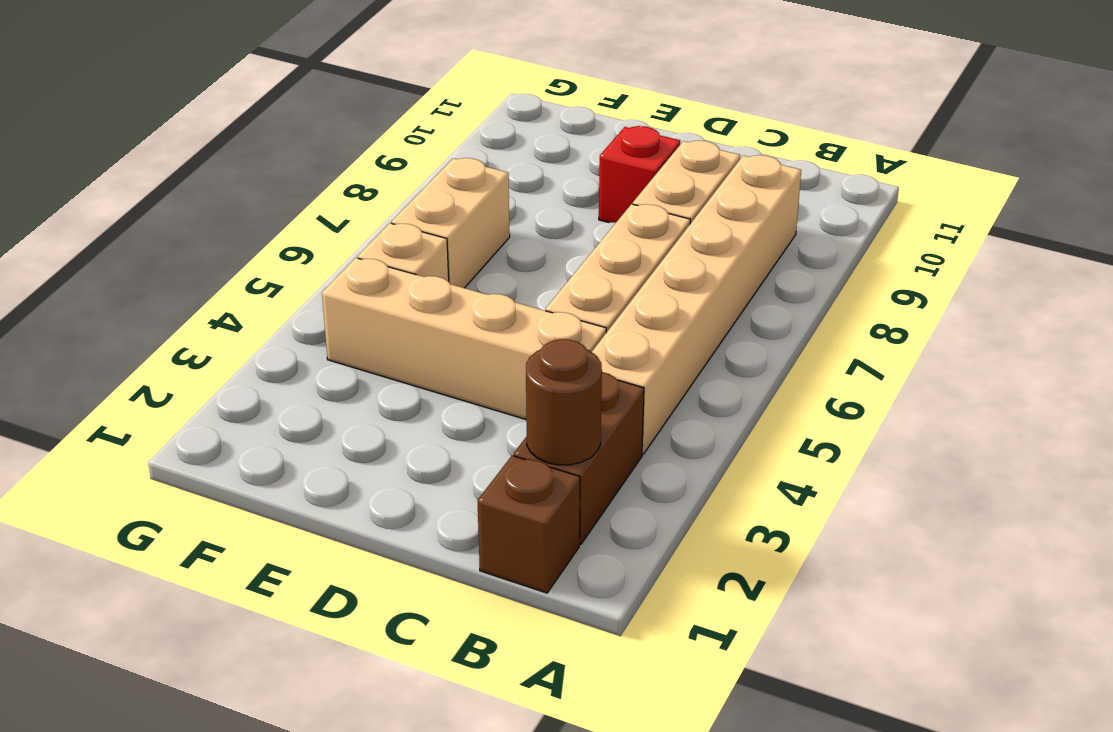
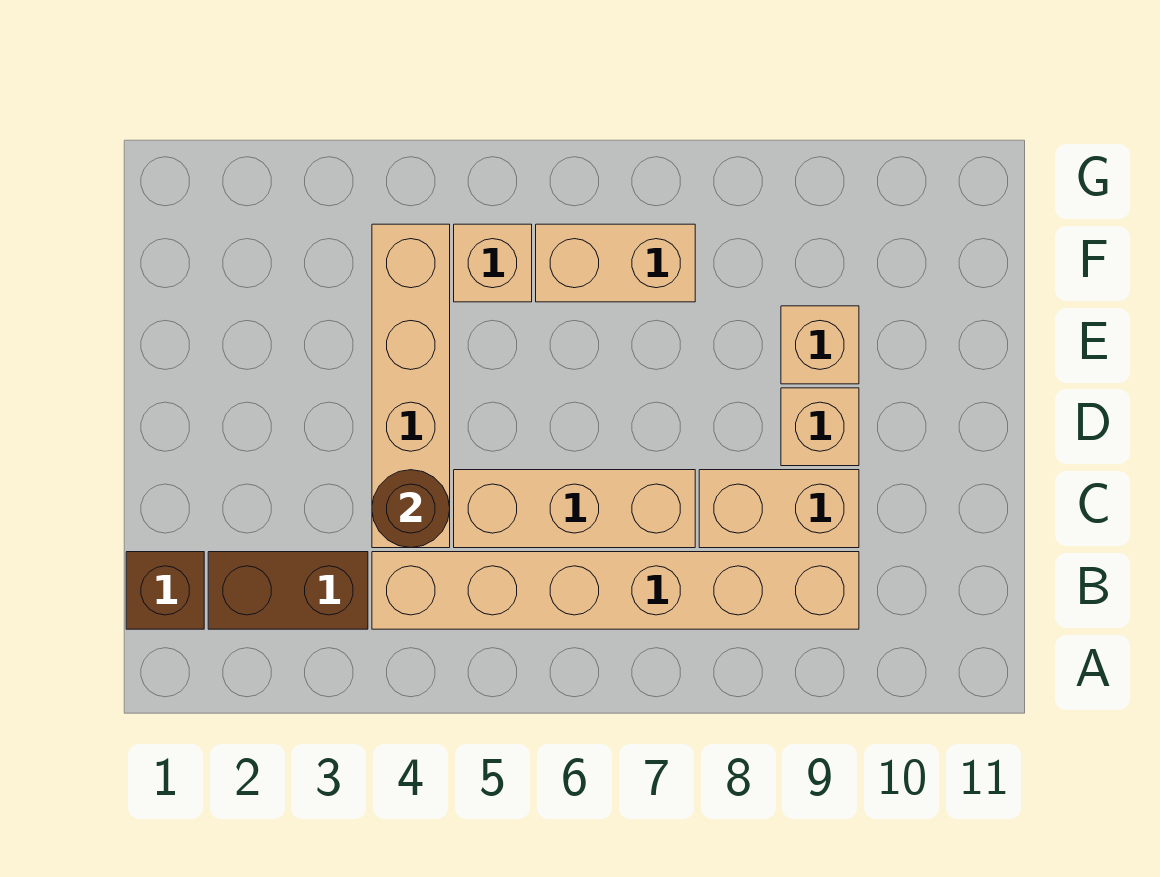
brown round brick B2 level 2 -> brown round brick C4 level 2
red brick D9 level 1 -> tan brick D9 level 1
none -> tan brick E9 level 1

